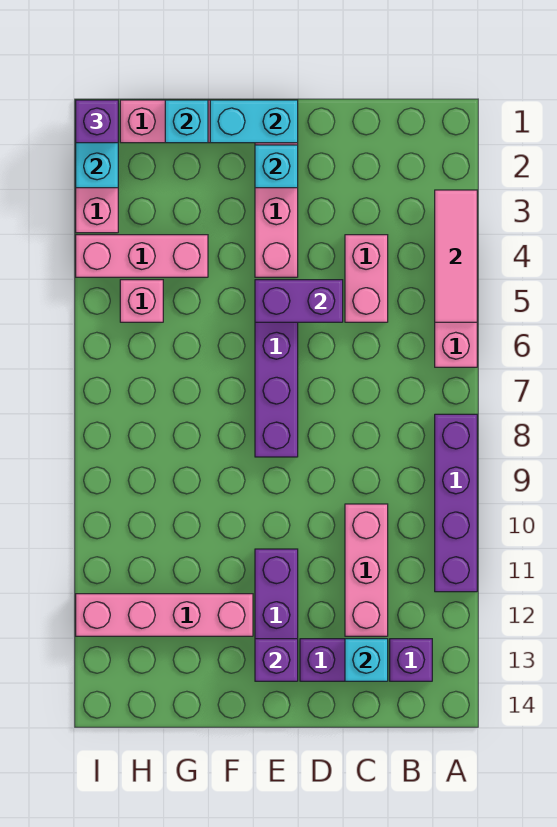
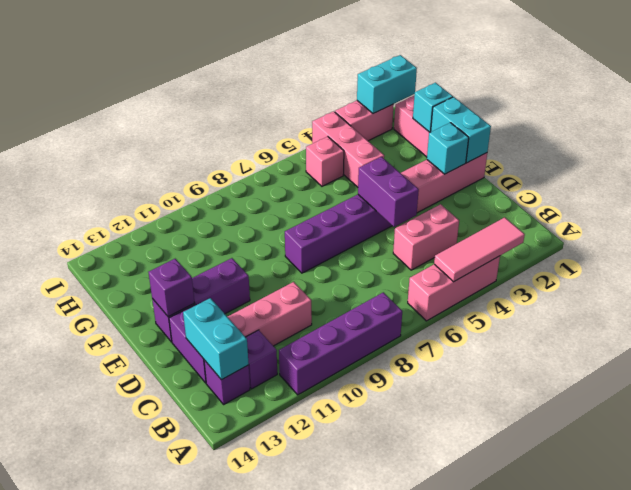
cyan brick C13 level 2 -> cyan brick B13:C13 level 2
pink brick F12:I12 level 1 -> none
purple brick I1 level 3 -> purple brick B12 level 1

